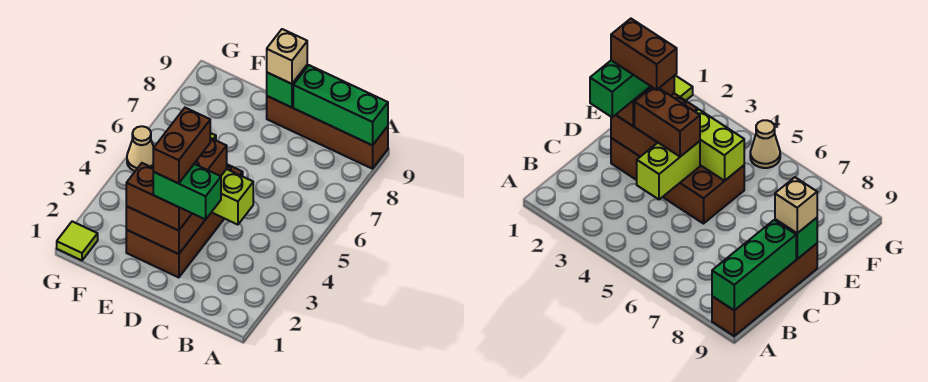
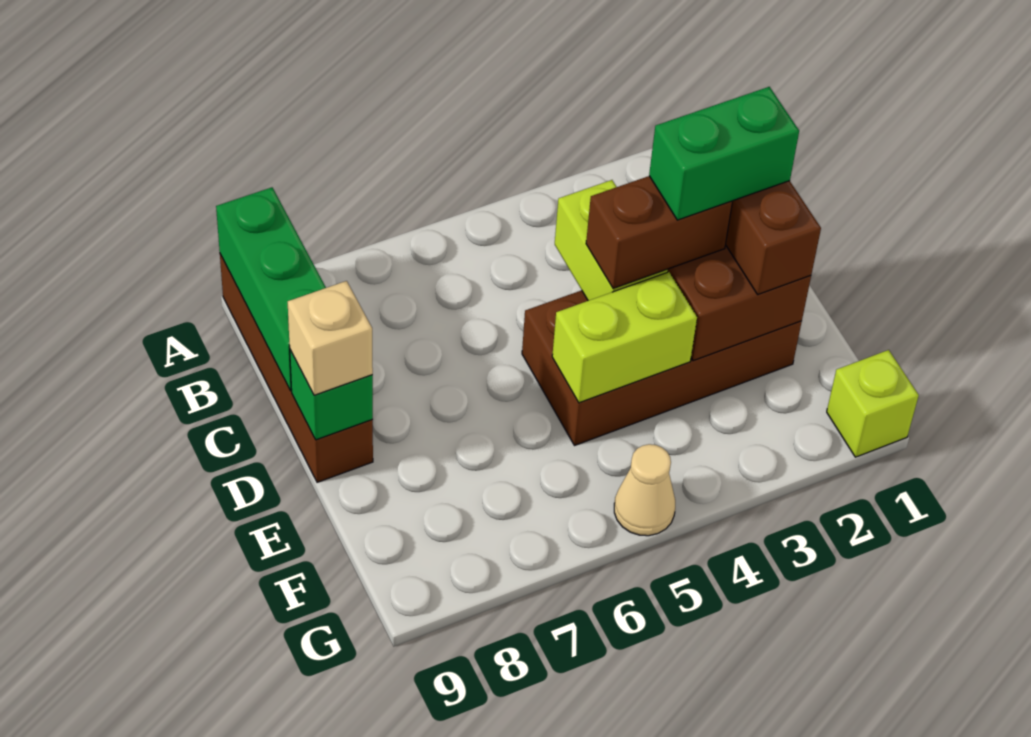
green brick C2:D2 level 4 -> green brick D2:D3 level 4
brown brick D2:D3 level 5 -> none
lime tile G1 level 1 -> lime brick G1 level 1

